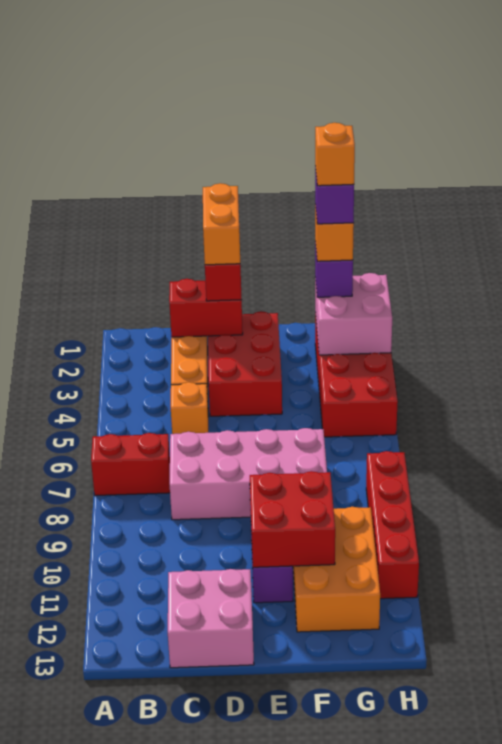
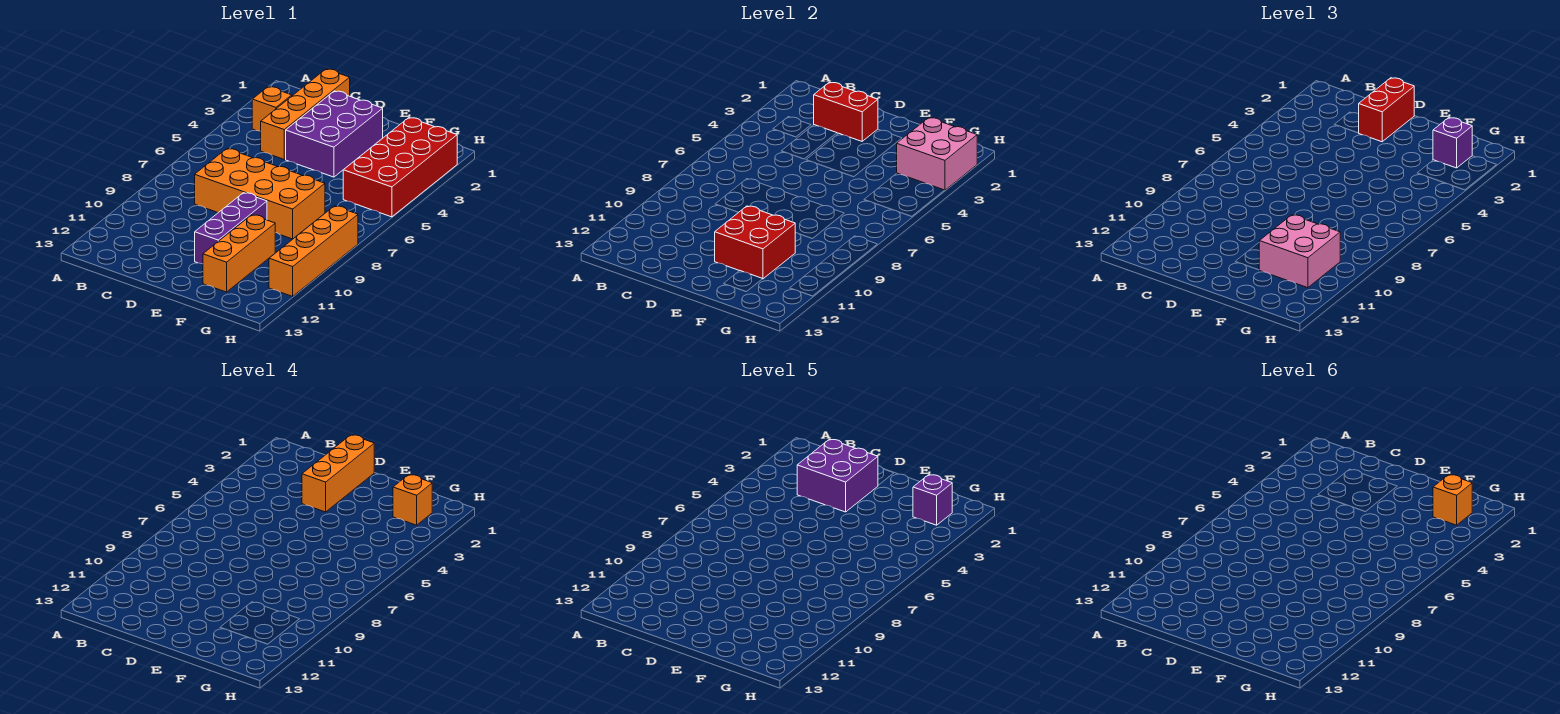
red brick A7:B7 level 1 -> none
none -> purple brick C2:D3 level 5
orange brick C5 level 1 -> orange brick B3 level 1
pink brick C7:F8 level 1 -> orange brick C7:F8 level 1
pink brick C12:D13 level 1 -> pink brick F10:G11 level 3
orange brick D1:D2 level 4 -> orange brick D1:D3 level 4
red brick D2:E4 level 1 -> purple brick D2:E4 level 1
orange brick F10:G12 level 1 -> orange brick F10:F12 level 1
red brick H8:H11 level 1 -> orange brick H8:H11 level 1

